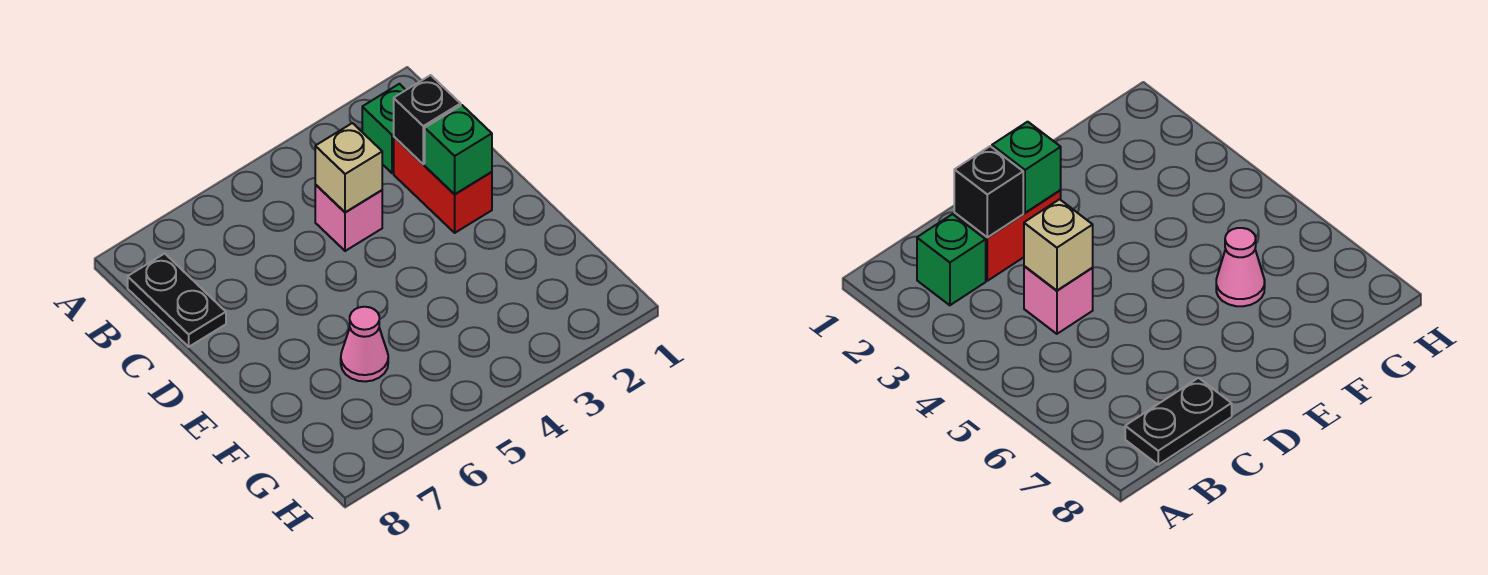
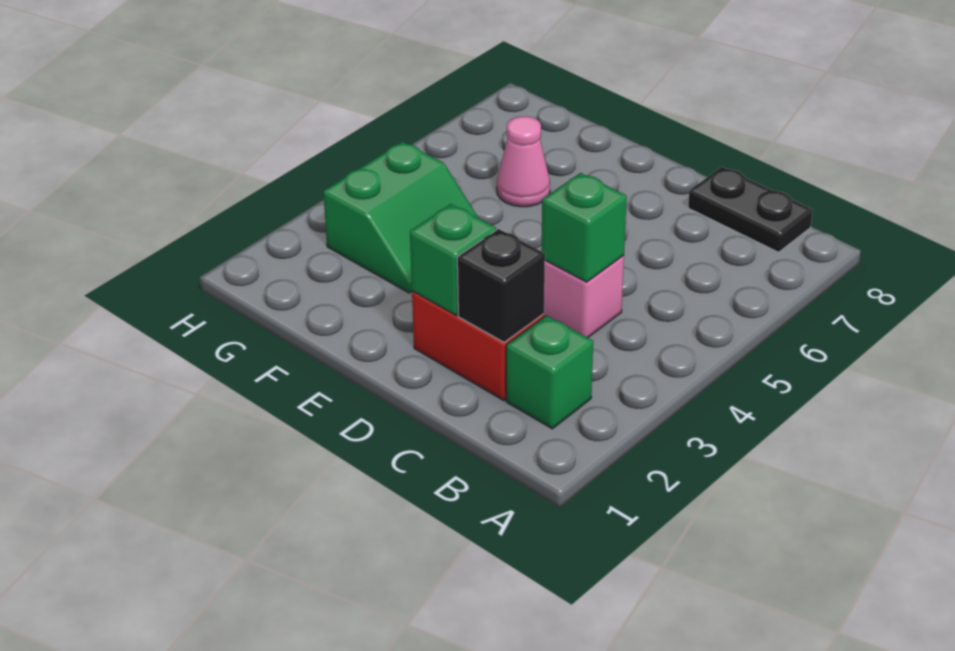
tan brick C4 level 2 -> green brick C4 level 2
none -> green slope F3:G4 level 1 top G

